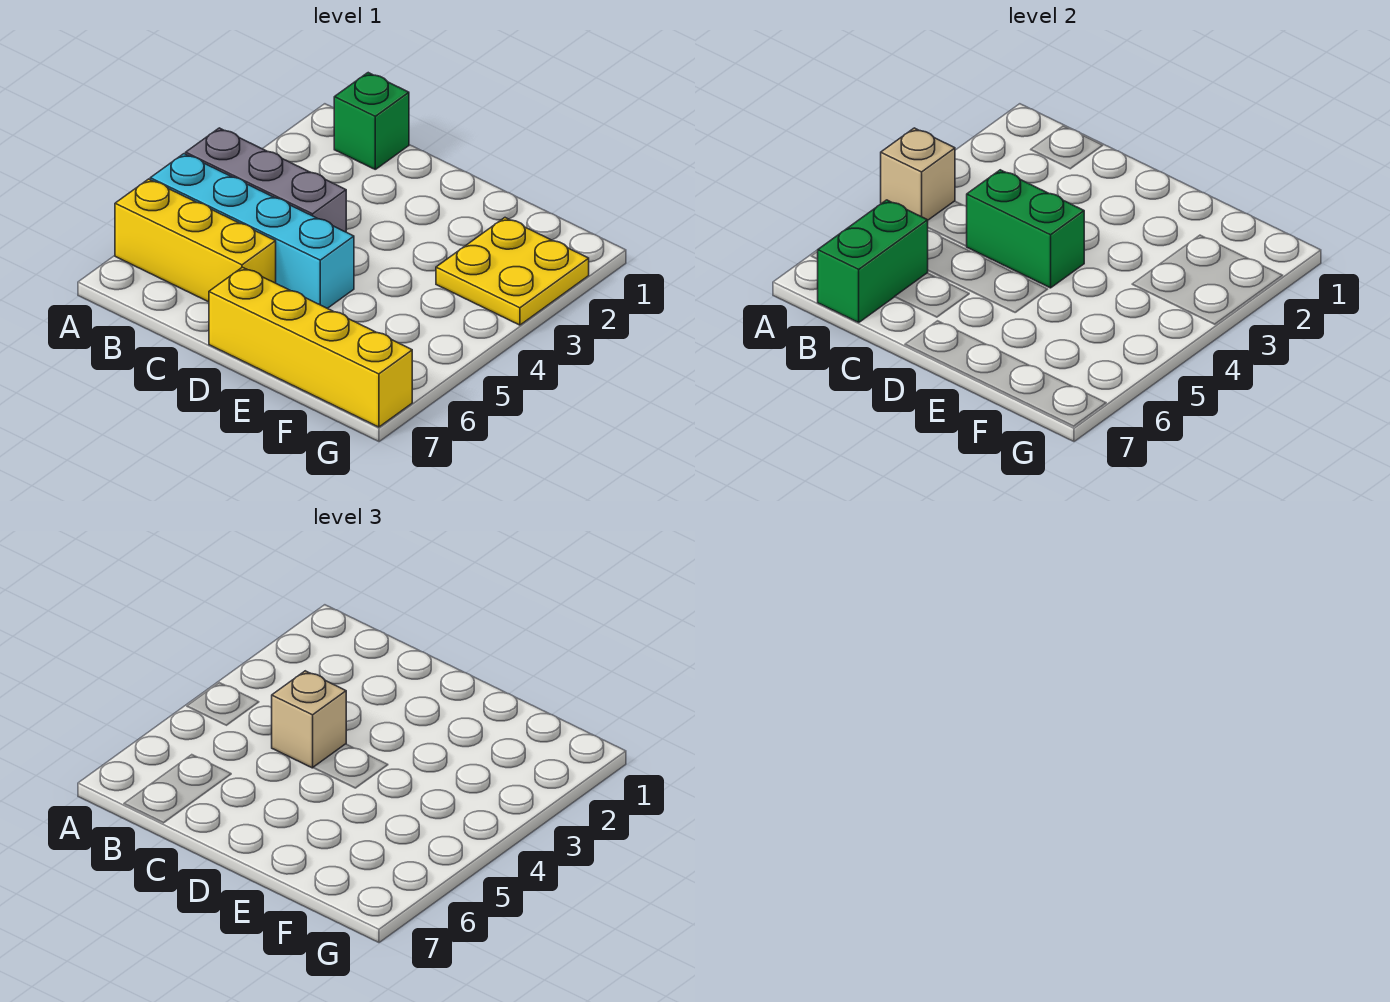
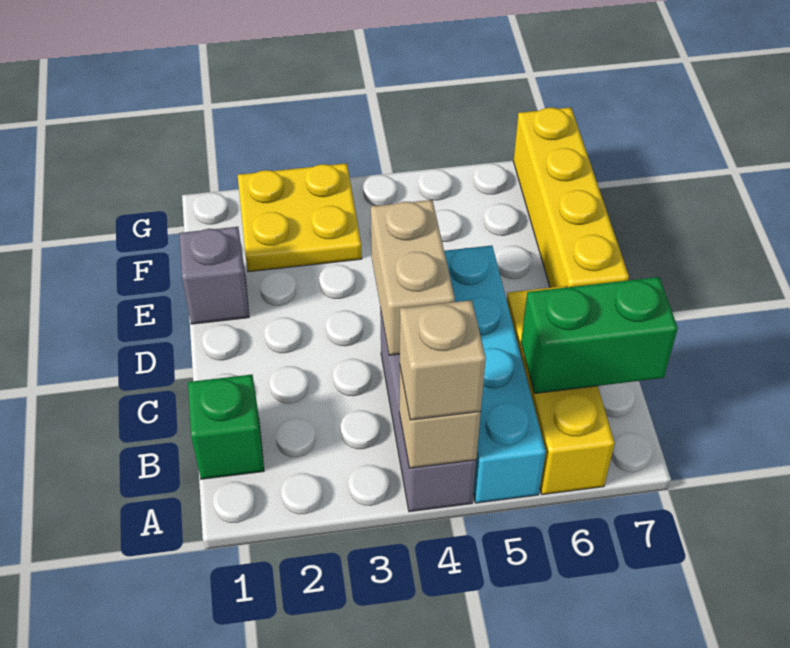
green brick C4:D4 level 2 -> tan brick C4:D4 level 2
tan brick C4 level 3 -> tan brick A4 level 3
none -> grey brick E1 level 1

